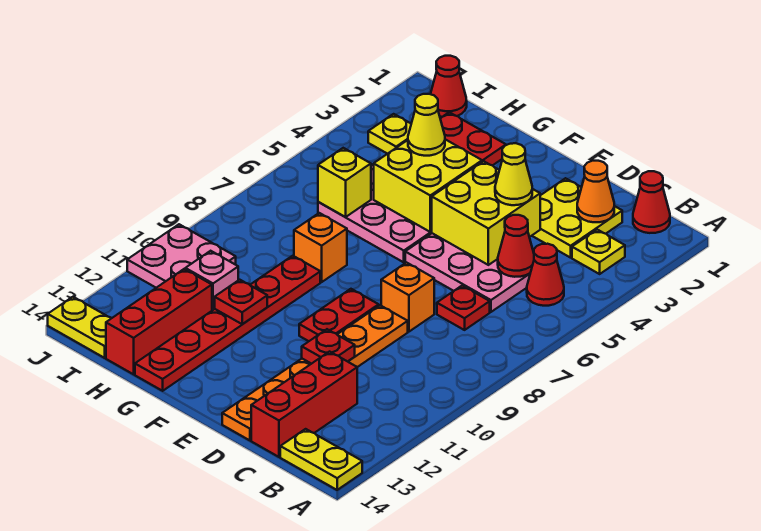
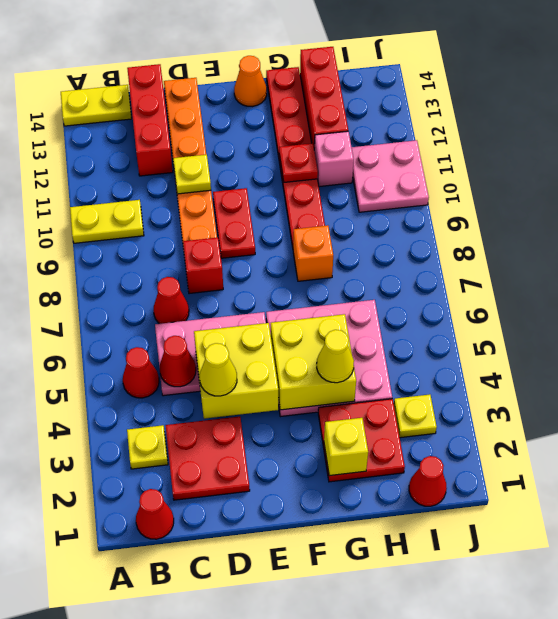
yellow plate C2:D3 level 1 -> red plate C2:D3 level 1
orange cone C2 level 2 -> orange cone F14 level 1
red plate C7 level 1 -> red cone C7 level 1
orange brick D8 level 1 -> red brick D8 level 1
red plate D11 level 2 -> yellow plate D11 level 2
yellow brick H6 level 2 -> yellow brick G2 level 2
yellow plate I14:J14 level 1 -> yellow plate A10:B10 level 1

